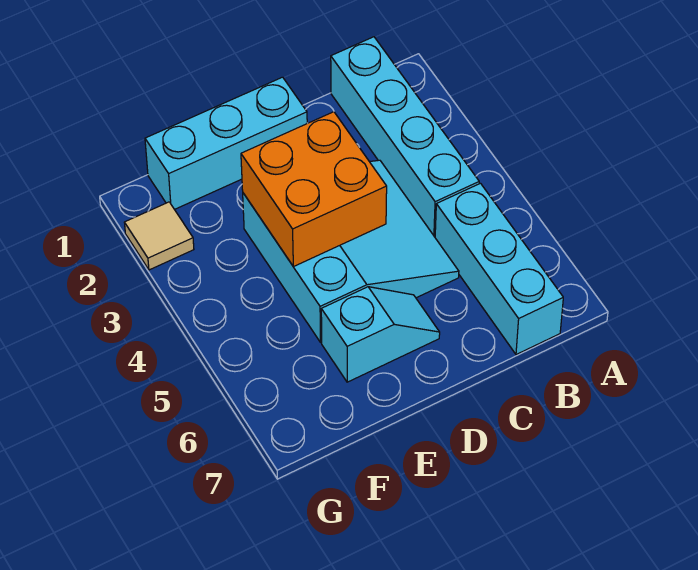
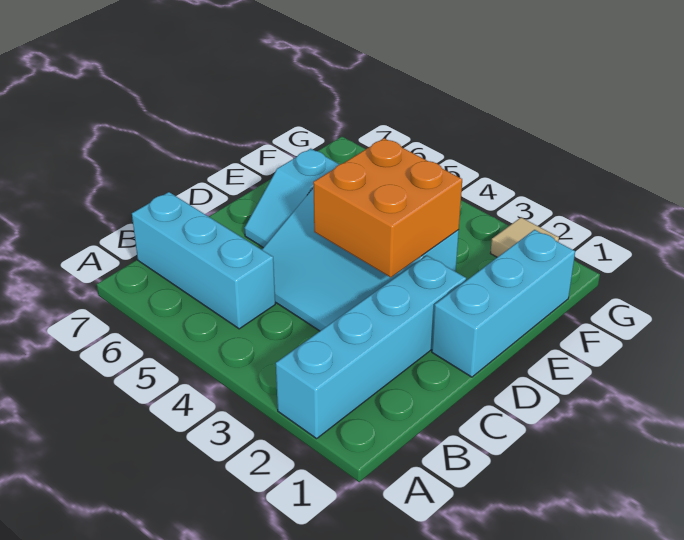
cyan brick B1:B4 level 1 -> cyan brick A2:D2 level 1

